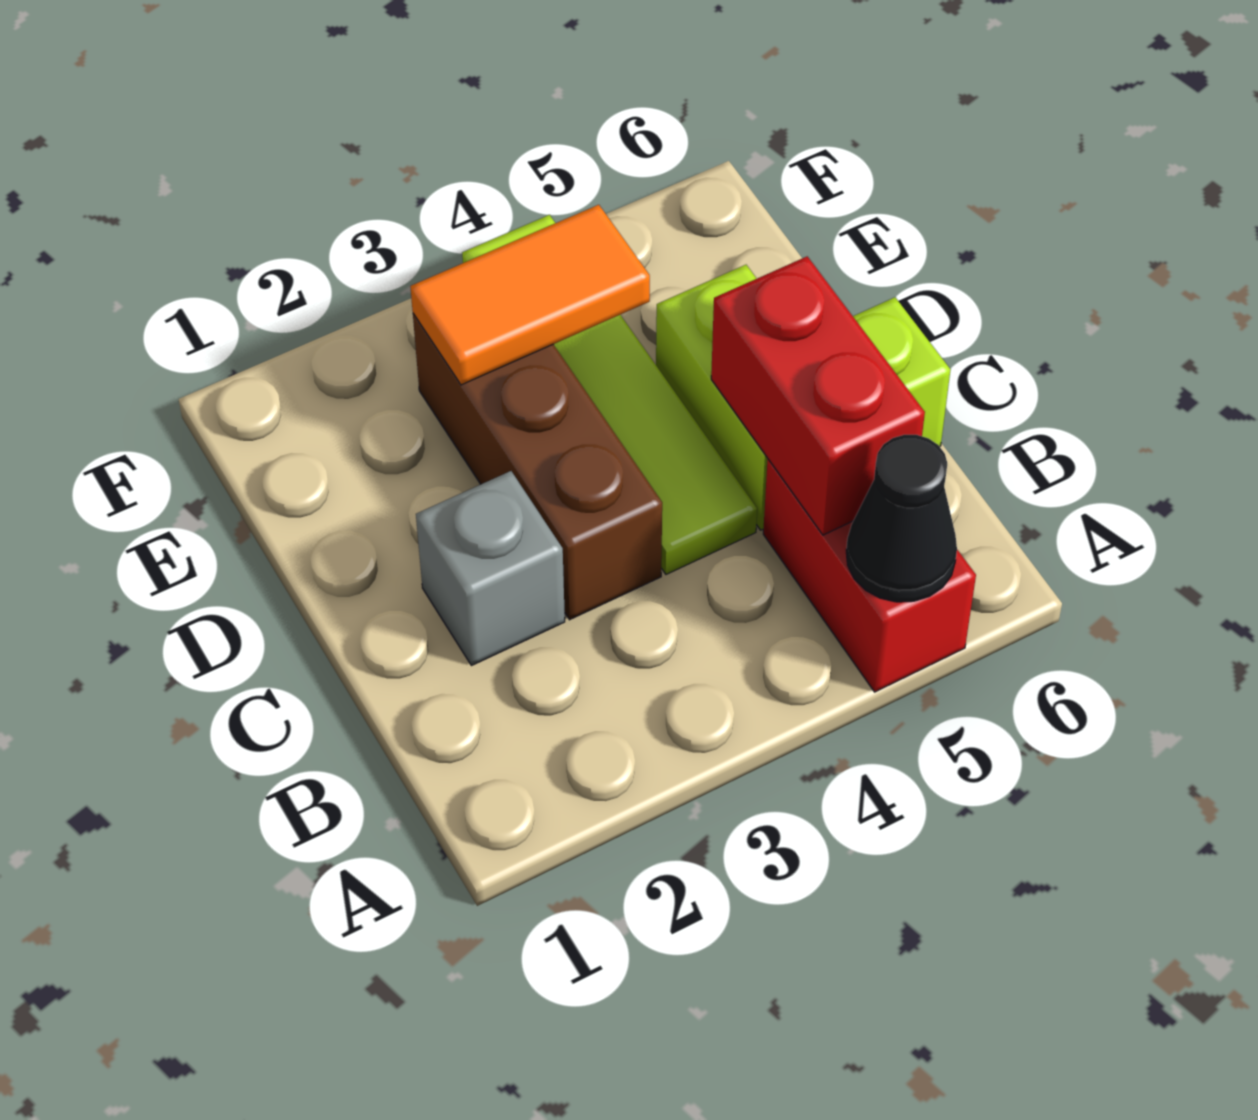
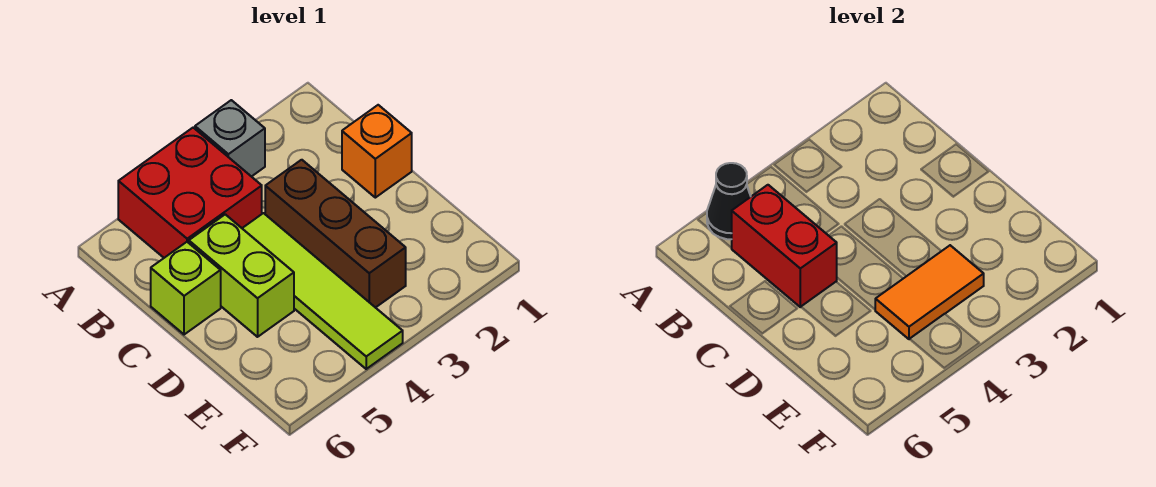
red brick A5:B5 level 1 -> red brick A4:B5 level 1
none -> orange brick C1 level 1
grey brick C2 level 1 -> grey brick A3 level 1

